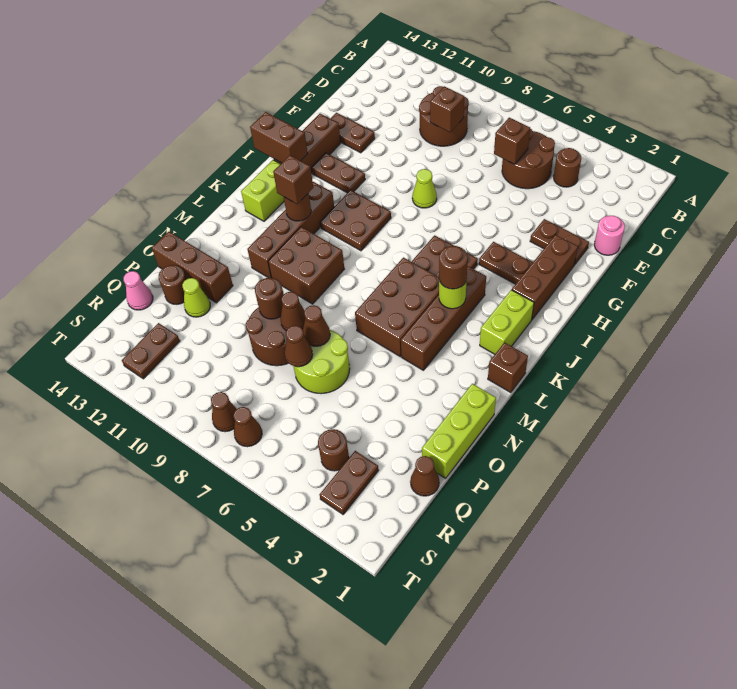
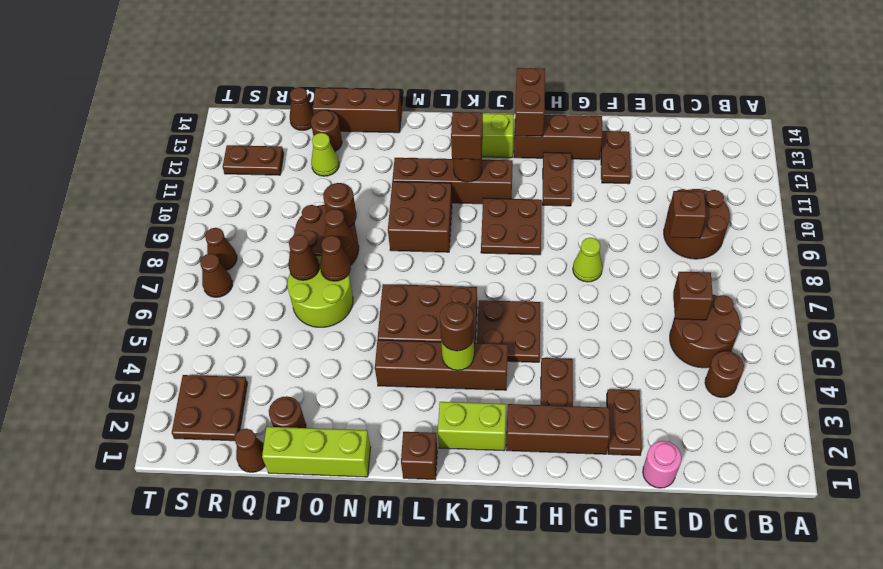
brown brick O12:O14 level 1 -> brown brick N14:P14 level 1
pink cone Q14 level 1 -> brown cone Q14 level 1
brown plate R3:S3 level 1 -> brown plate R2:S3 level 1
brown round brick R4 level 1 -> brown round brick P2 level 1

